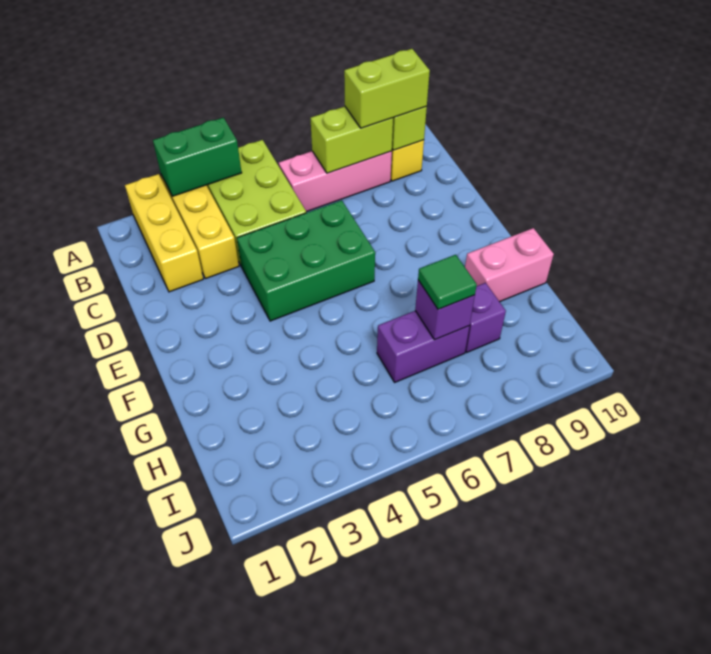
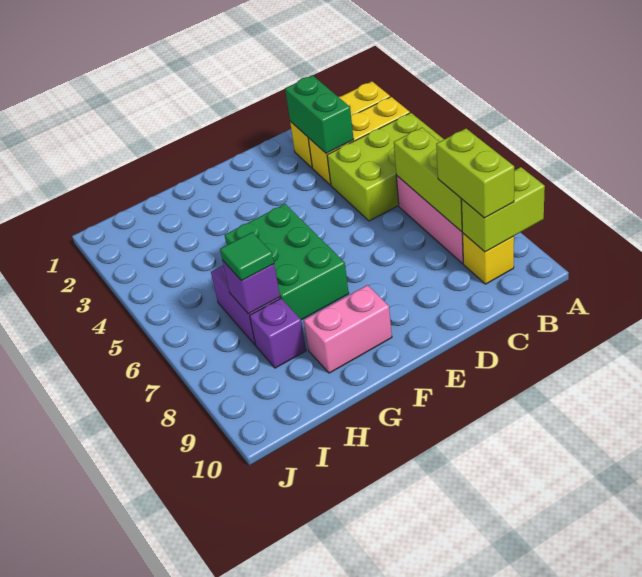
green brick A3:A4 level 2 -> green brick C2:C3 level 2
lime brick B7:B8 level 2 -> lime brick B6:B8 level 2
green brick D4:E6 level 1 -> green brick F5:G7 level 1
pink brick G9:G10 level 1 -> pink brick F9:G9 level 1

